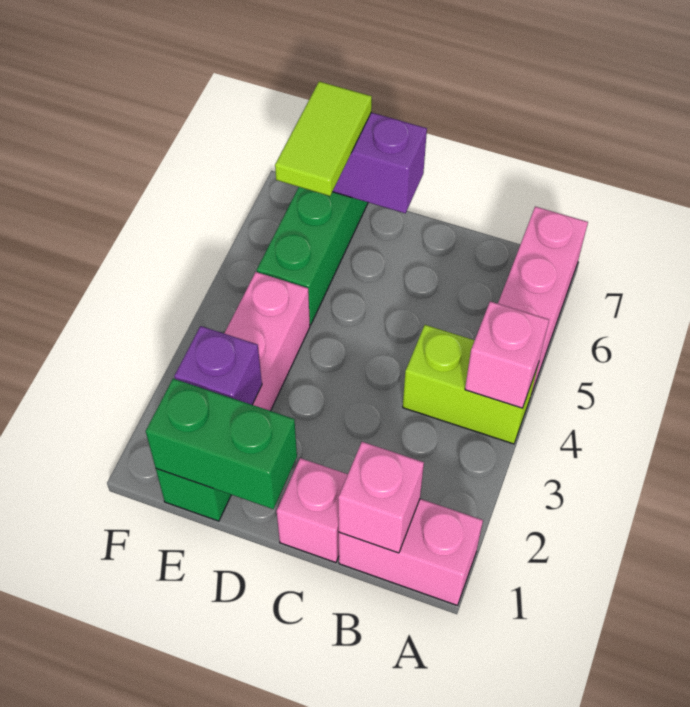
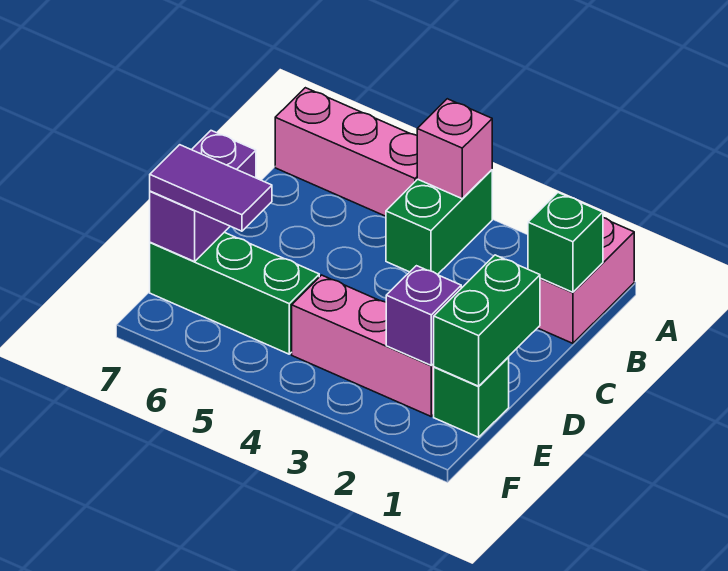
lime brick A4:B4 level 1 -> green brick A4:B4 level 1
pink brick B1 level 2 -> green brick B1 level 2
pink brick C1 level 1 -> none
lime tile E6:E7 level 3 -> purple tile E6:E7 level 3

